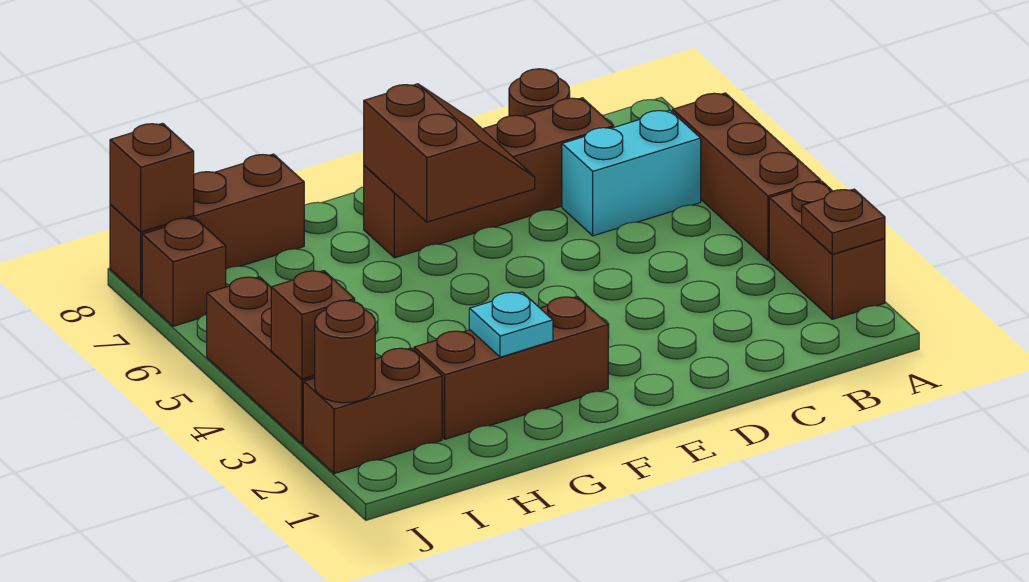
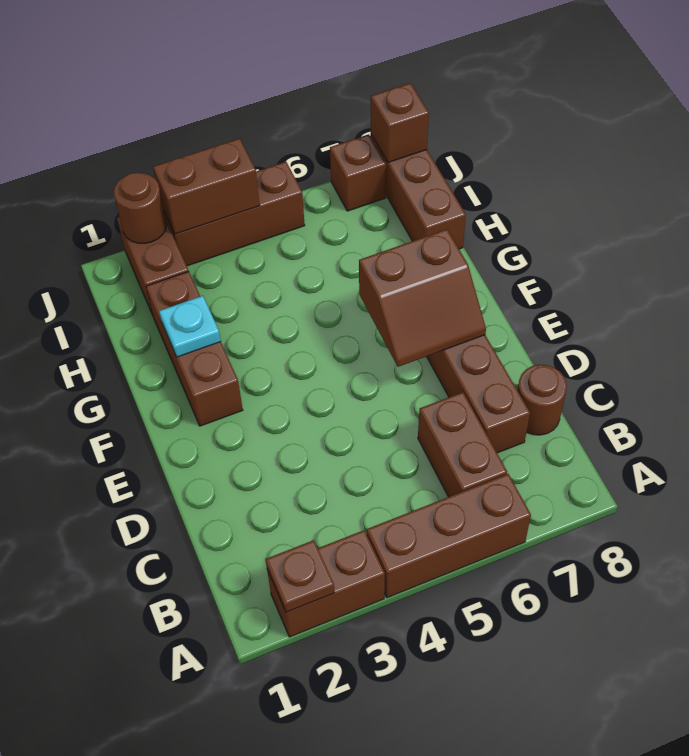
cyan brick B6:C6 level 1 -> brown brick B6:C6 level 1
brown brick J3 level 2 -> brown brick J3:J4 level 2

